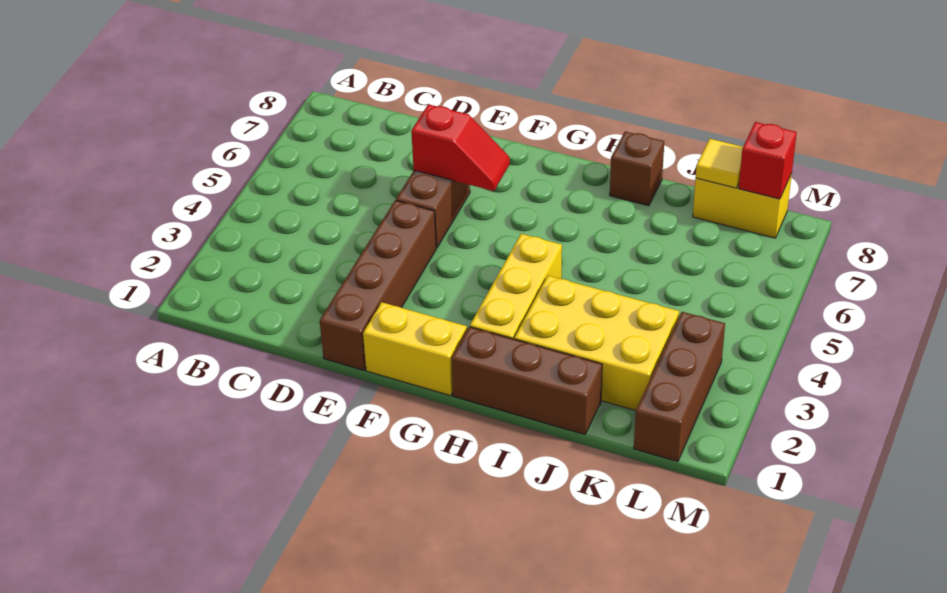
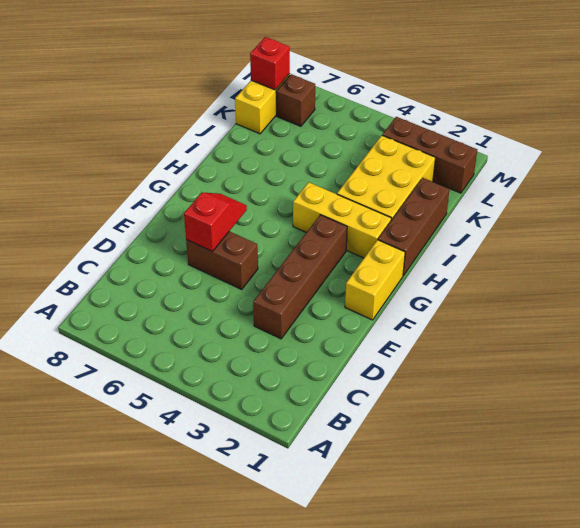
brown brick E1:E4 level 1 -> brown brick D3:G3 level 1
brown brick I8 level 1 -> brown brick L7 level 1
yellow tile K8 level 2 -> none

